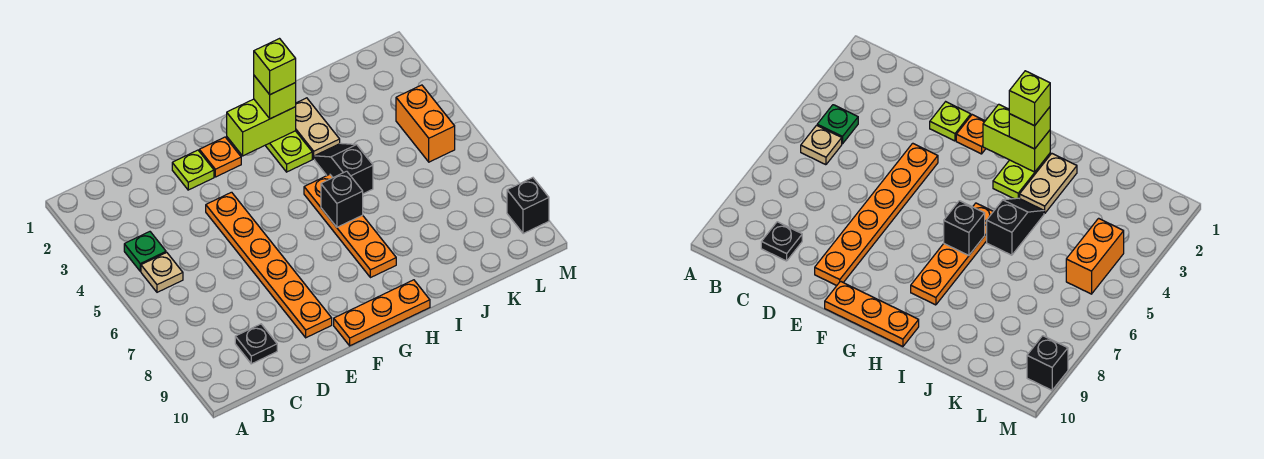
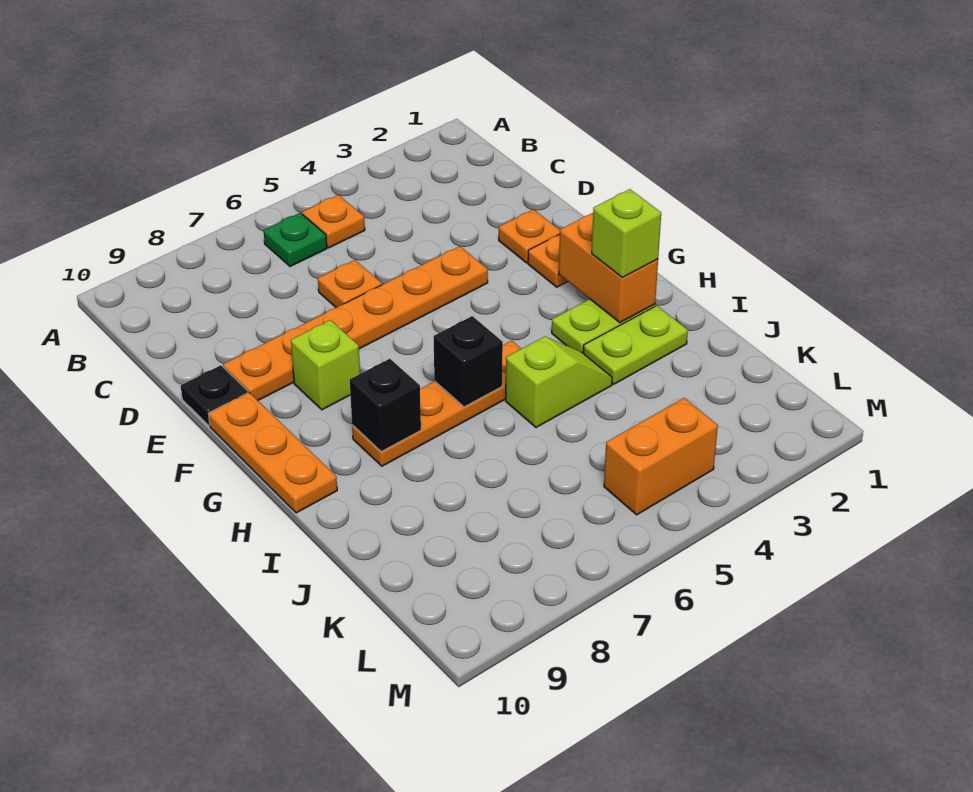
green plate B4 level 1 -> green plate B6 level 1
tan plate B5 level 1 -> orange plate B5 level 1
black plate C9 level 1 -> black plate E10 level 1
none -> orange plate D6 level 1
lime plate E2 level 1 -> orange plate E2 level 1
lime brick G2:H2 level 2 -> orange brick G2:H2 level 2
lime brick H2 level 4 -> lime brick F8 level 1
tan plate I2:I3 level 1 -> lime plate I2:I3 level 1
black slope I4:I5 level 1 top 5 -> lime slope I4:I5 level 1 top 5
black brick M9 level 1 -> black brick H8 level 2

